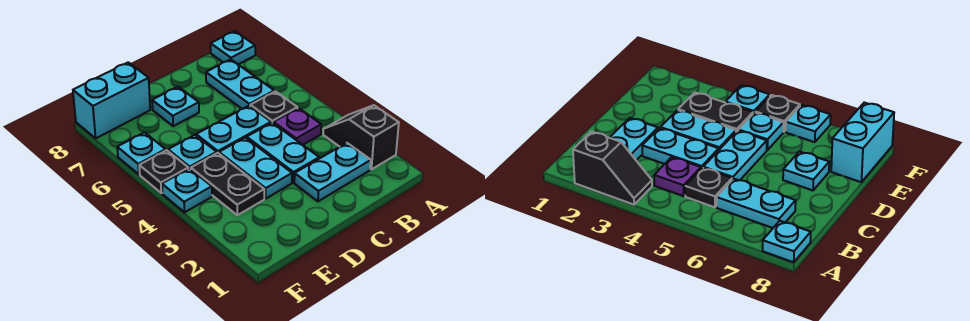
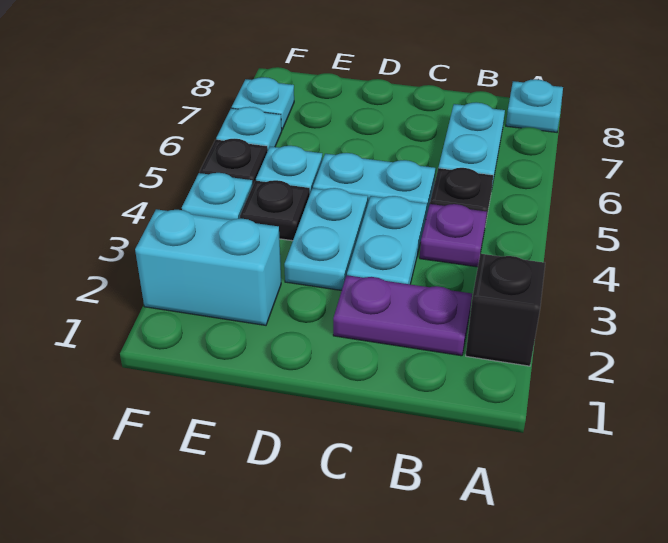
cyan plate B2:C2 level 1 -> purple plate B2:C2 level 1
cyan plate D7 level 1 -> cyan plate F7 level 1
black plate E3:E4 level 1 -> black plate E4 level 1
cyan brick E8:F8 level 1 -> cyan brick E2:F2 level 1

